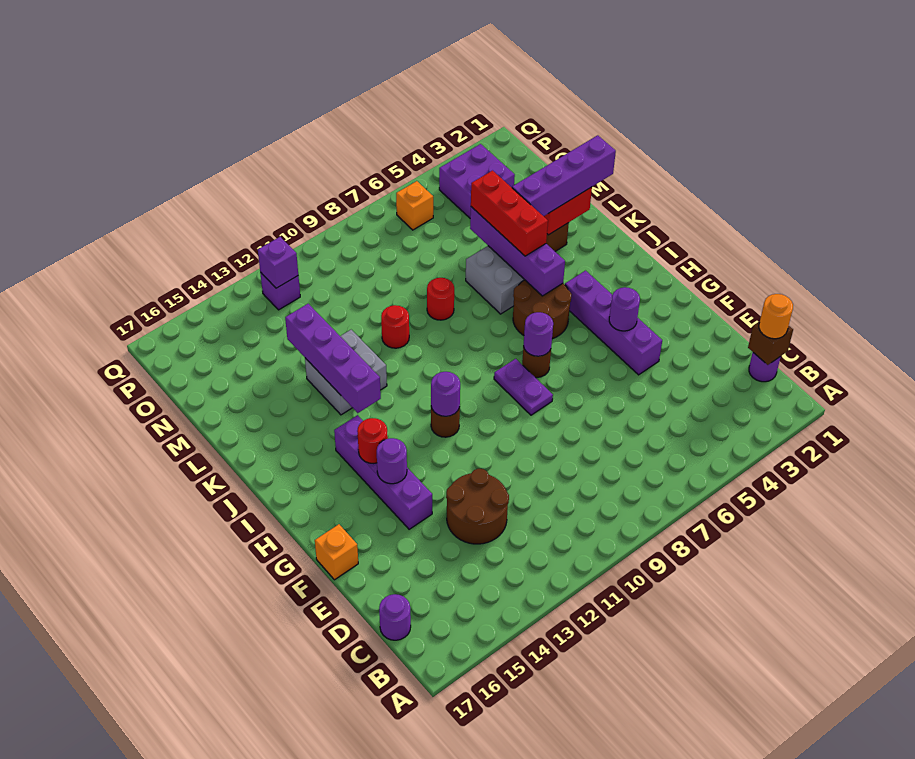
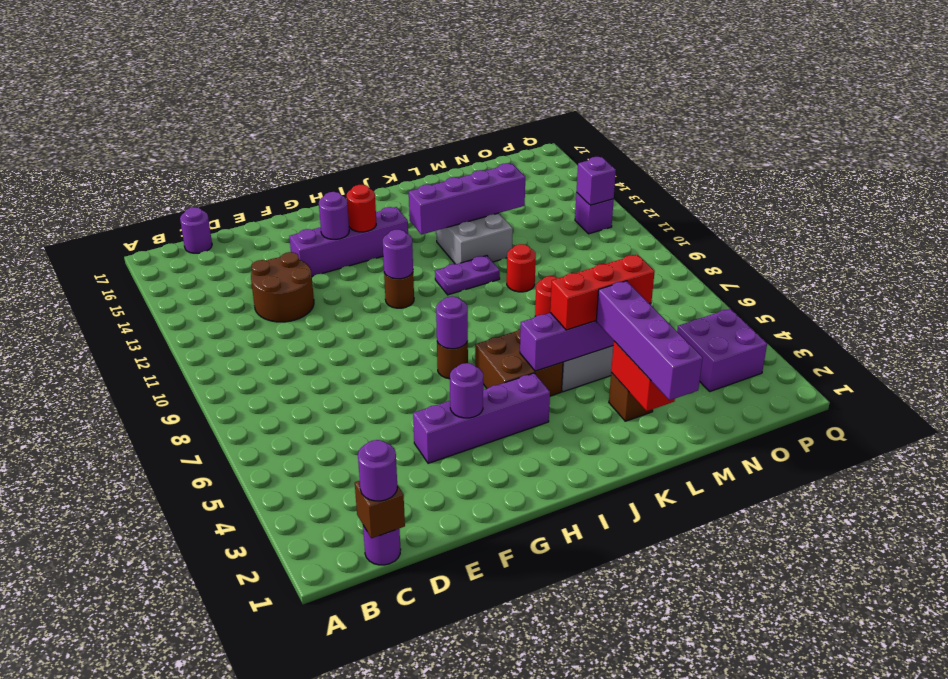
orange round brick C1 level 3 -> purple round brick C1 level 3
orange brick F17 level 1 -> none
purple plate G8:H8 level 1 -> purple plate J11:K11 level 1
brown round brick I5:J6 level 1 -> brown brick I5:J6 level 1
orange brick P6 level 1 -> none

